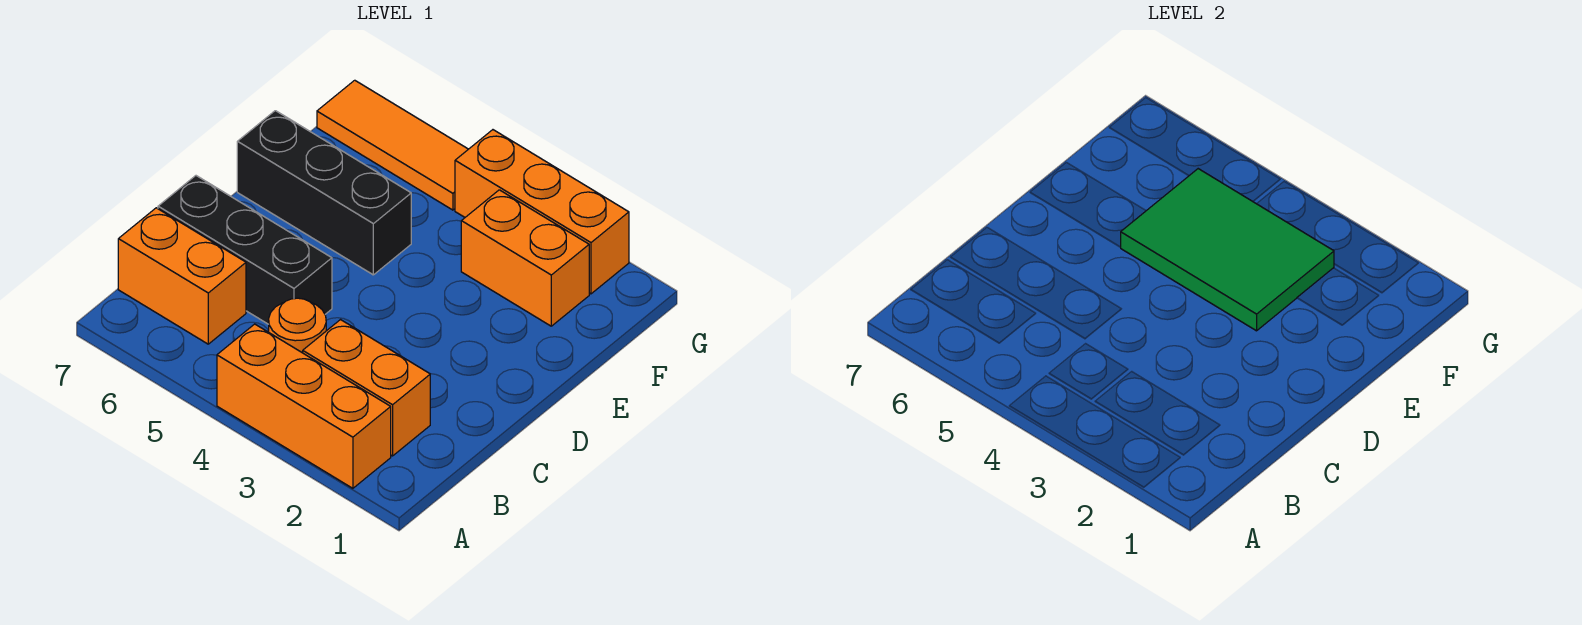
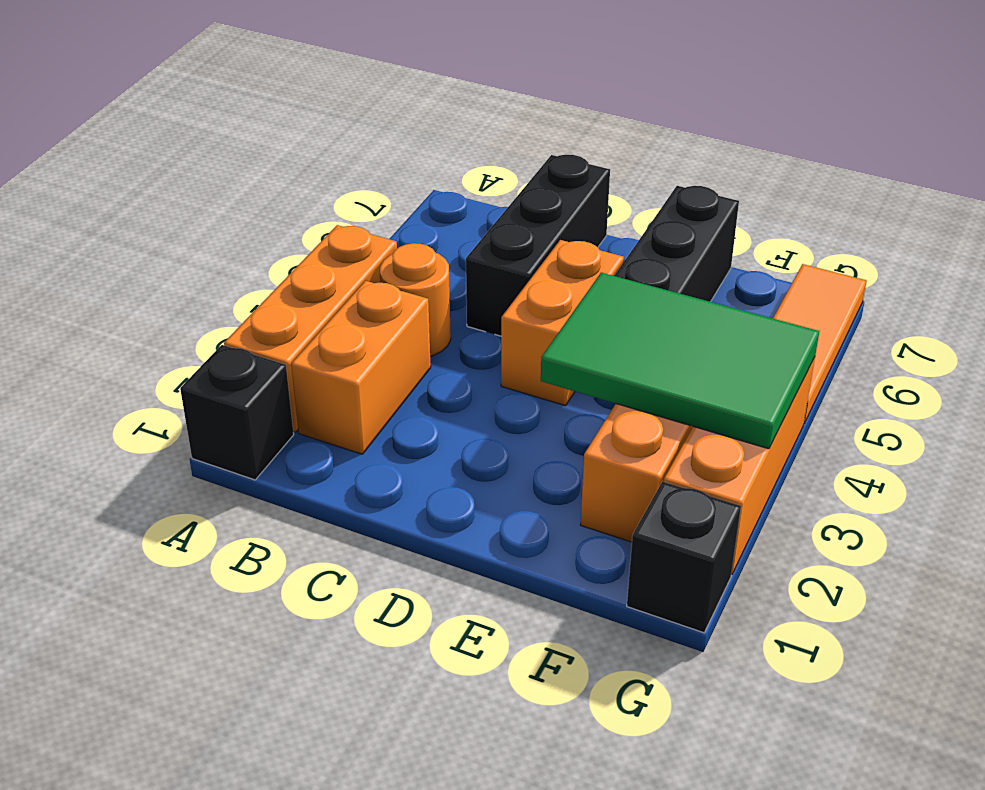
none -> black brick A1 level 1
orange brick B6:B7 level 1 -> orange brick D4:D5 level 1
green tile E3:F5 level 2 -> green tile E3:G4 level 2
none -> black brick G1 level 1

